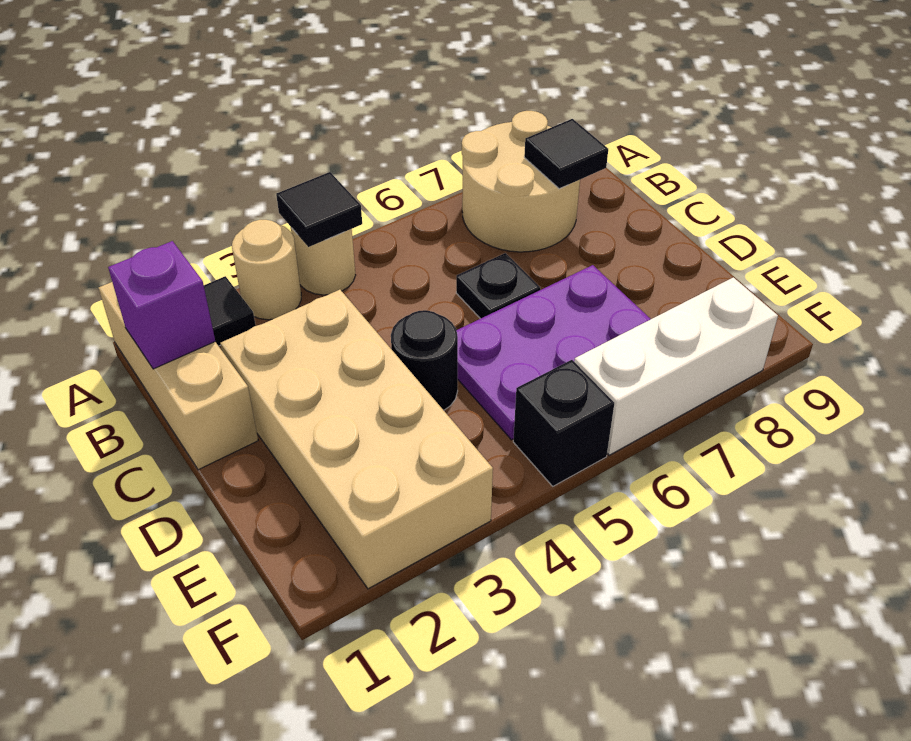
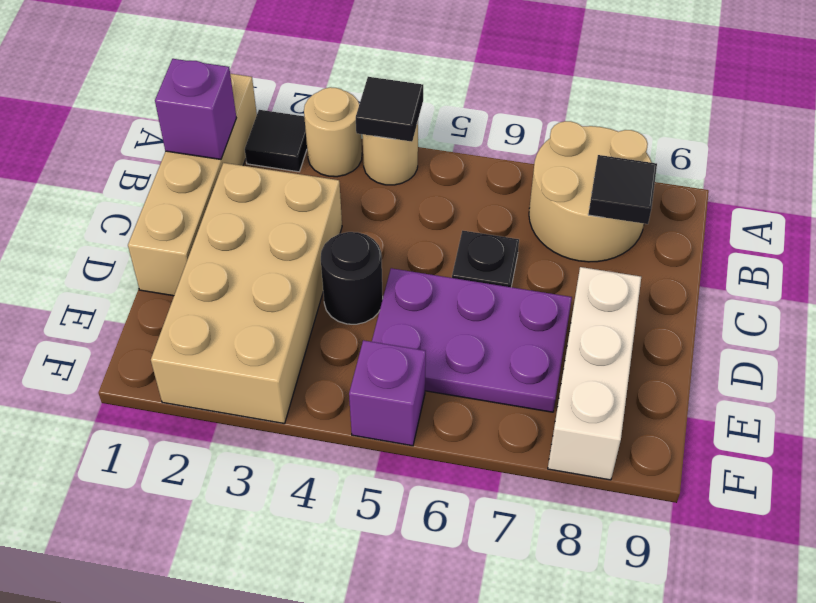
tan brick A1:C1 level 1 -> tan brick A1:D1 level 1
black brick F5 level 1 -> purple brick F5 level 1
white brick F6:F8 level 1 -> white brick D8:F8 level 1

